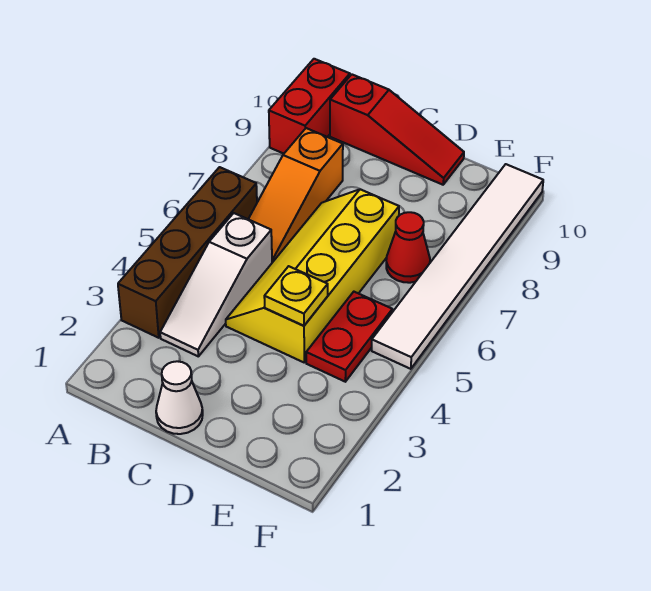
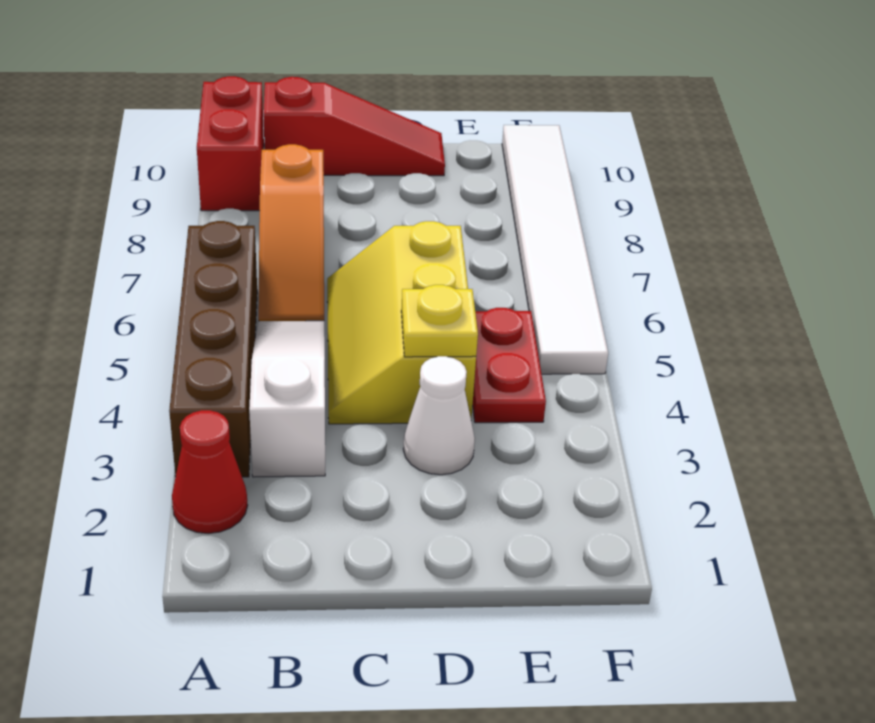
white slope B3:B5 level 1 top 5 -> white slope B3:B5 level 1 top 3
white cone C1 level 1 -> white cone D3 level 1
yellow slope C4:D7 level 1 top D -> yellow slope C4:D6 level 1 top D
red cone E7 level 1 -> red cone A2 level 1

